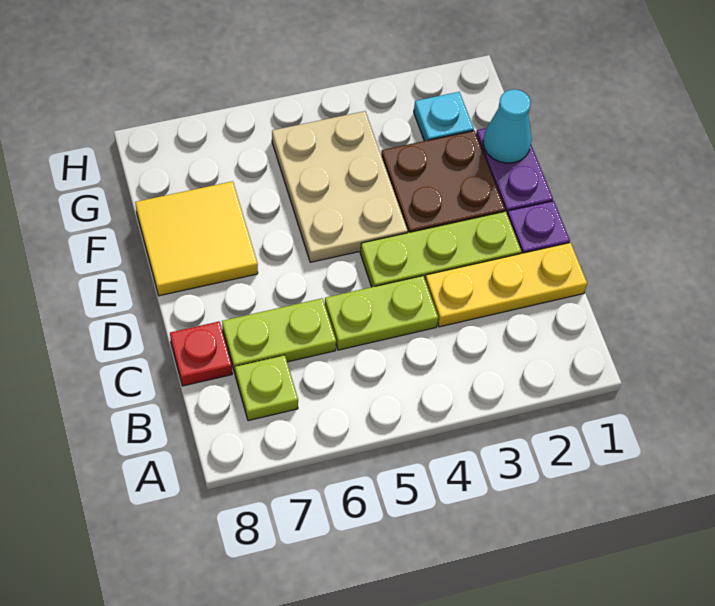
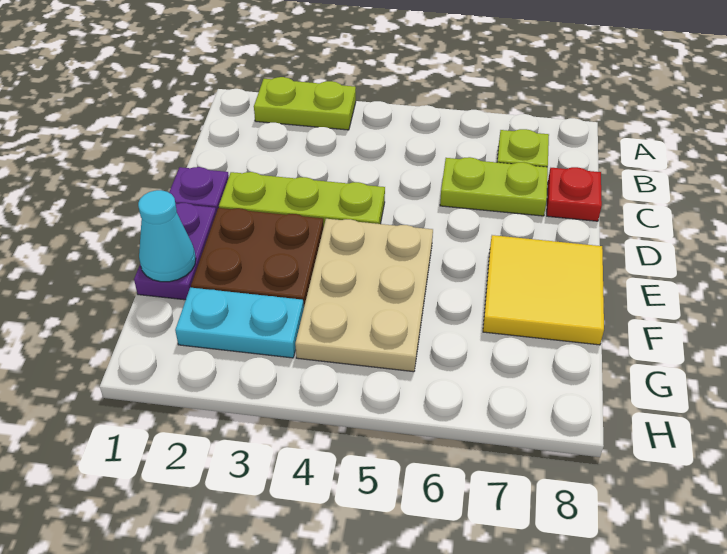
yellow plate C1:C3 level 1 -> none
lime plate C4:C5 level 1 -> lime plate A2:A3 level 1
cyan plate G2 level 1 -> cyan plate G2:G3 level 1

